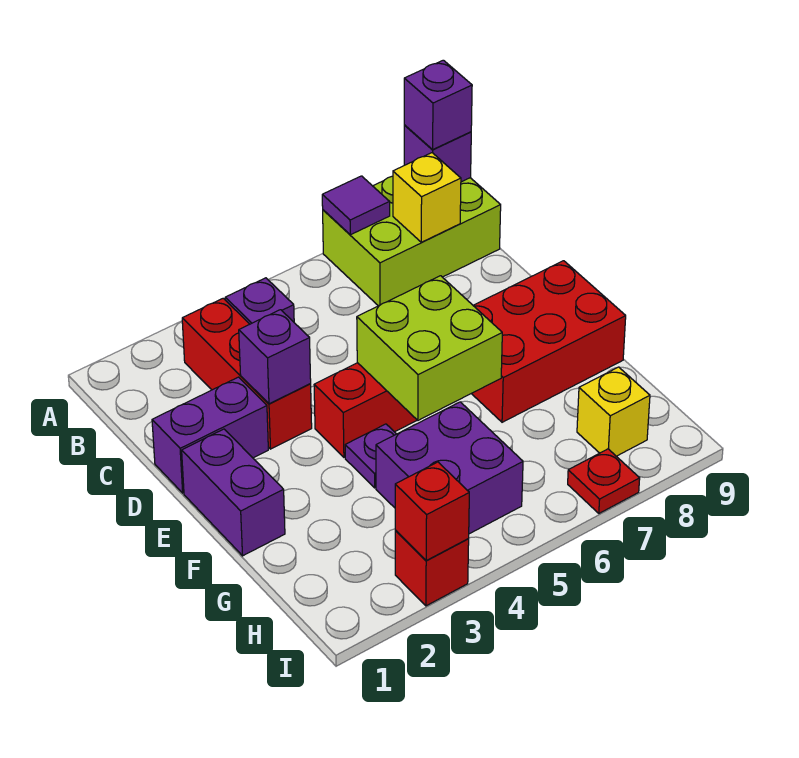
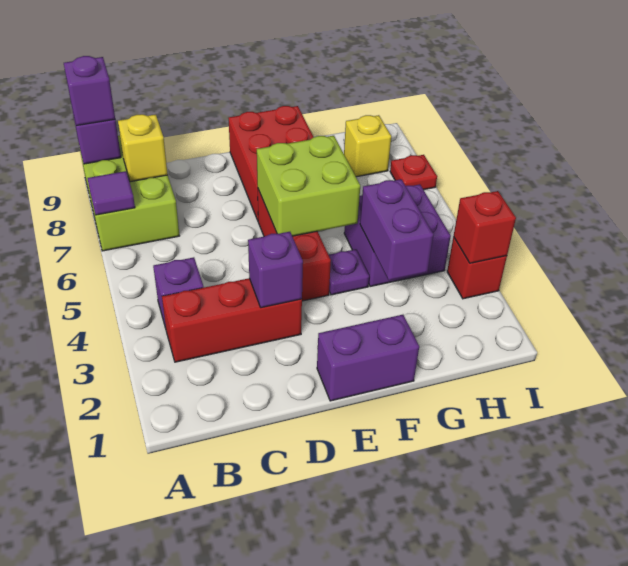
purple brick D1:D2 level 1 -> purple brick G3:G4 level 2

